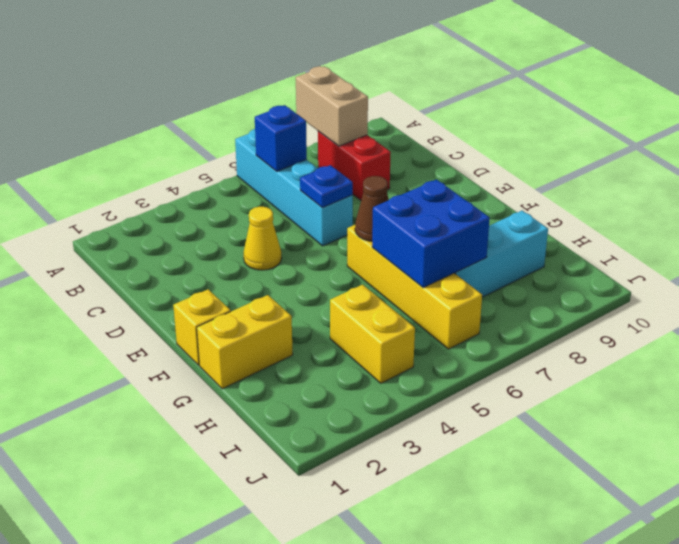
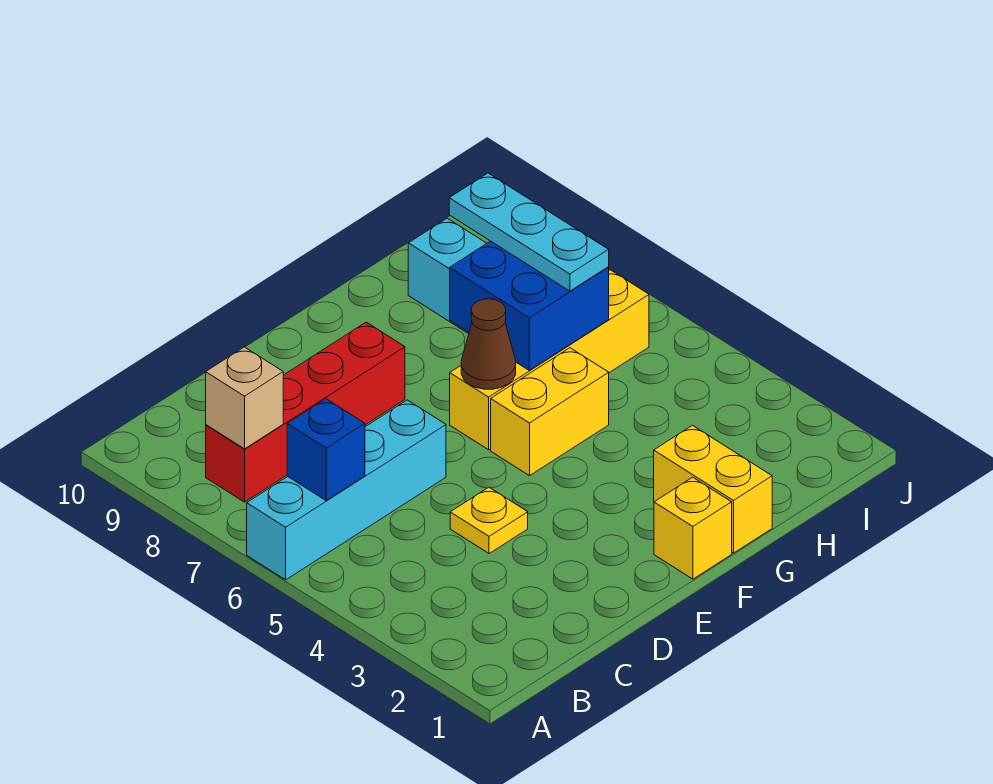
tan brick A8:B8 level 2 -> tan brick B8 level 2
red brick B8:C8 level 1 -> red brick B8:E8 level 1
yellow cone D4 level 1 -> yellow plate D4 level 1
blue plate D6 level 2 -> none
yellow brick H4:I4 level 1 -> yellow brick F5:G5 level 1
none -> cyan plate H6:H8 level 3

